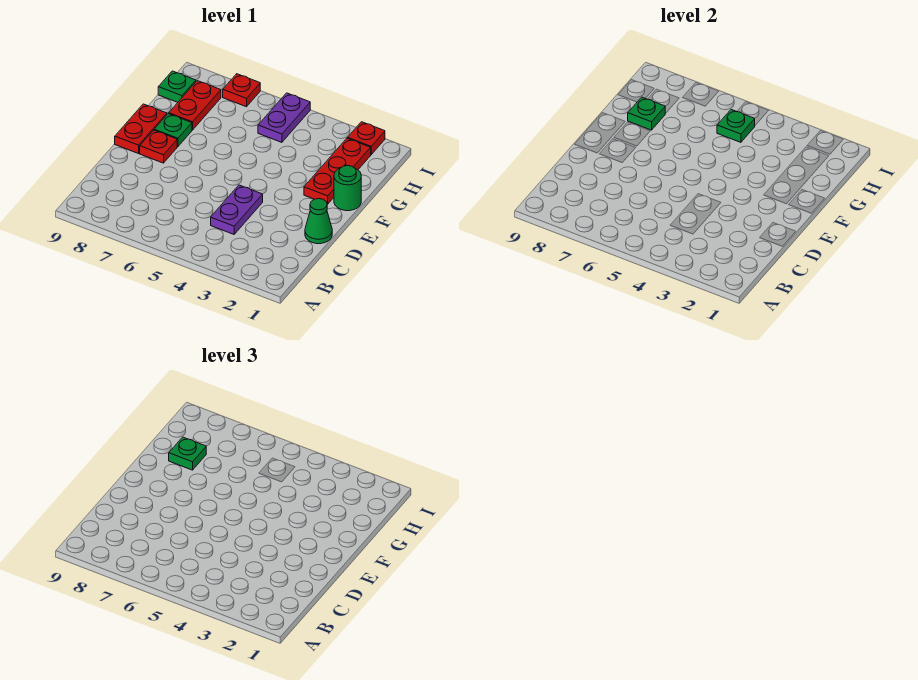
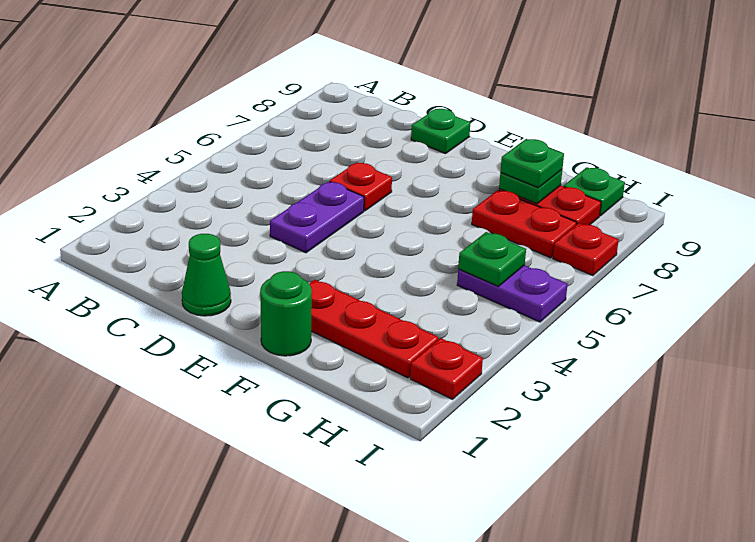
purple plate C4:D4 level 1 -> purple plate D4:D5 level 1
red plate E8 level 1 -> red plate D6 level 1
red plate E9:F9 level 1 -> red plate G7:H7 level 1
green plate F8 level 1 -> green plate D9 level 1

